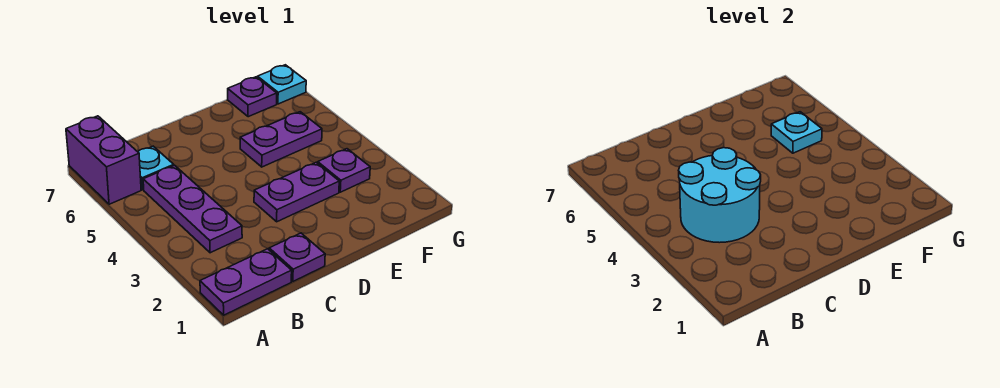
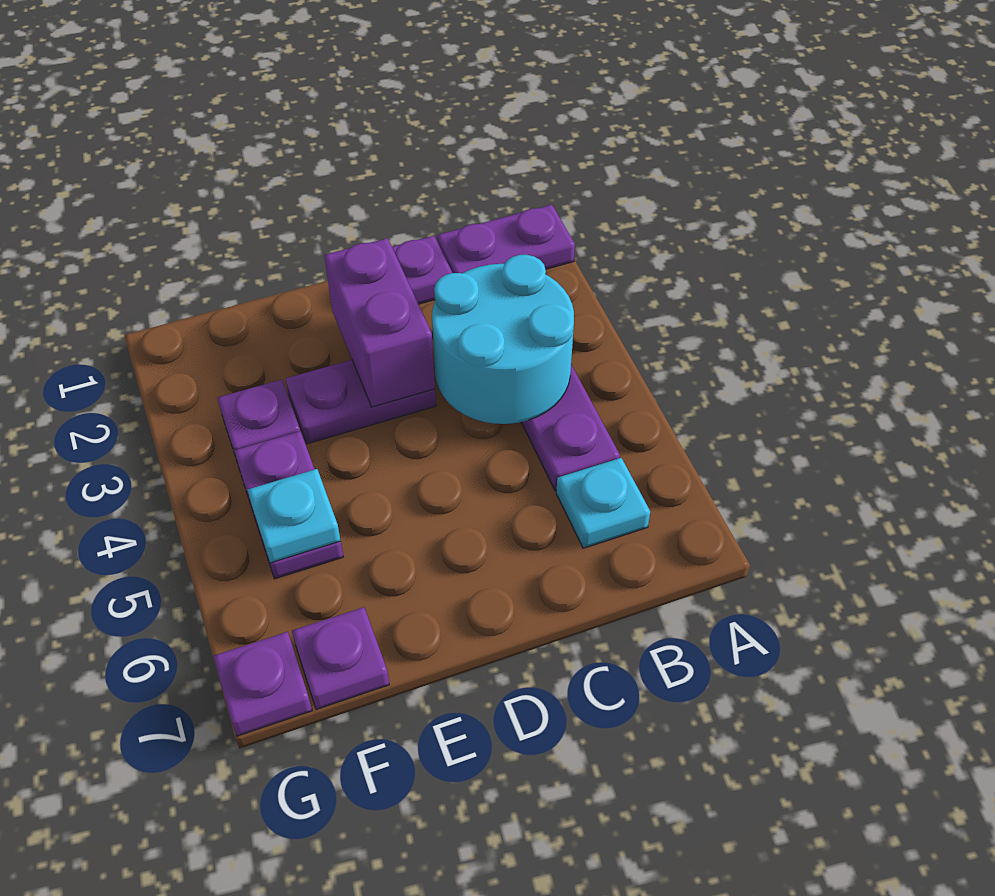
purple brick A6:A7 level 1 -> purple brick D2:D3 level 2
purple plate E5:F5 level 1 -> purple plate F4:F5 level 1
cyan plate G7 level 1 -> purple plate G7 level 1

